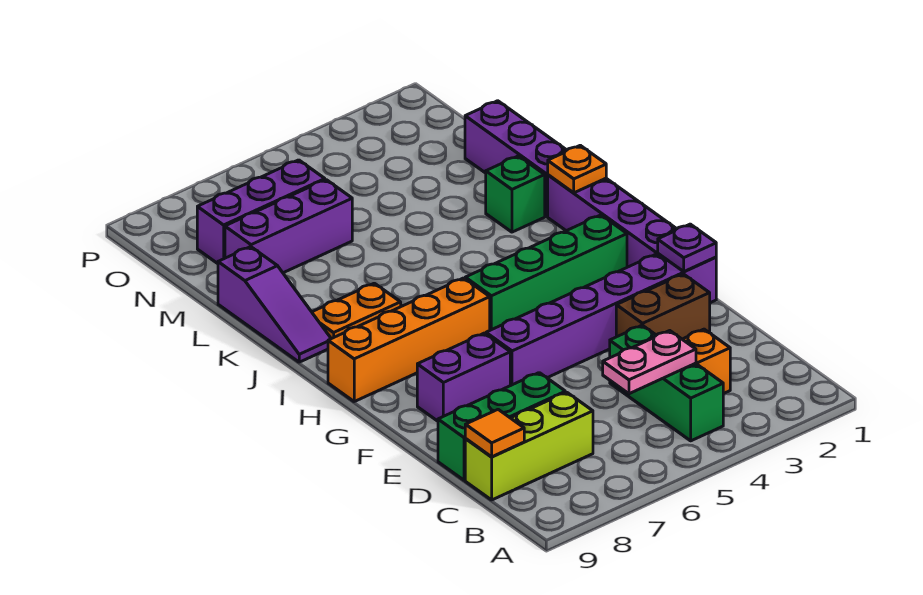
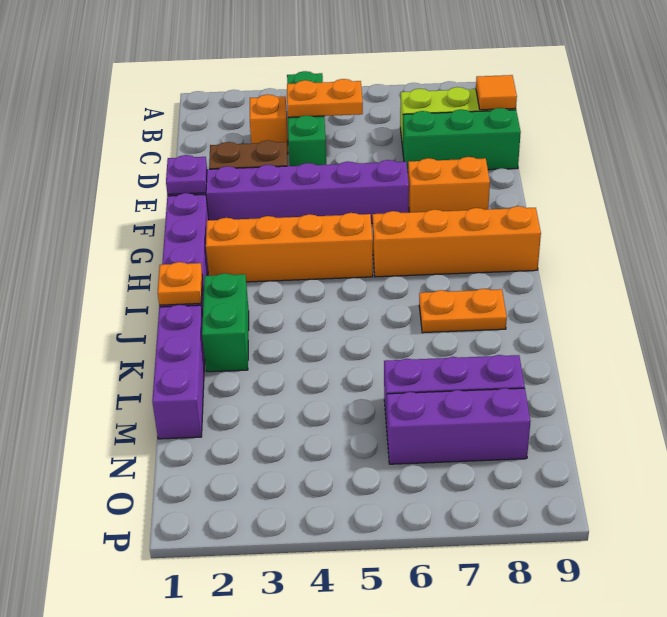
pink plate C4:C5 level 2 -> orange plate C4:C5 level 2
purple brick F7:F8 level 1 -> orange brick F7:F8 level 1
green brick H2:H5 level 1 -> orange brick H2:H5 level 1
purple slope J9:L9 level 1 top L -> none
green brick K2 level 1 -> green brick J2:K2 level 1

